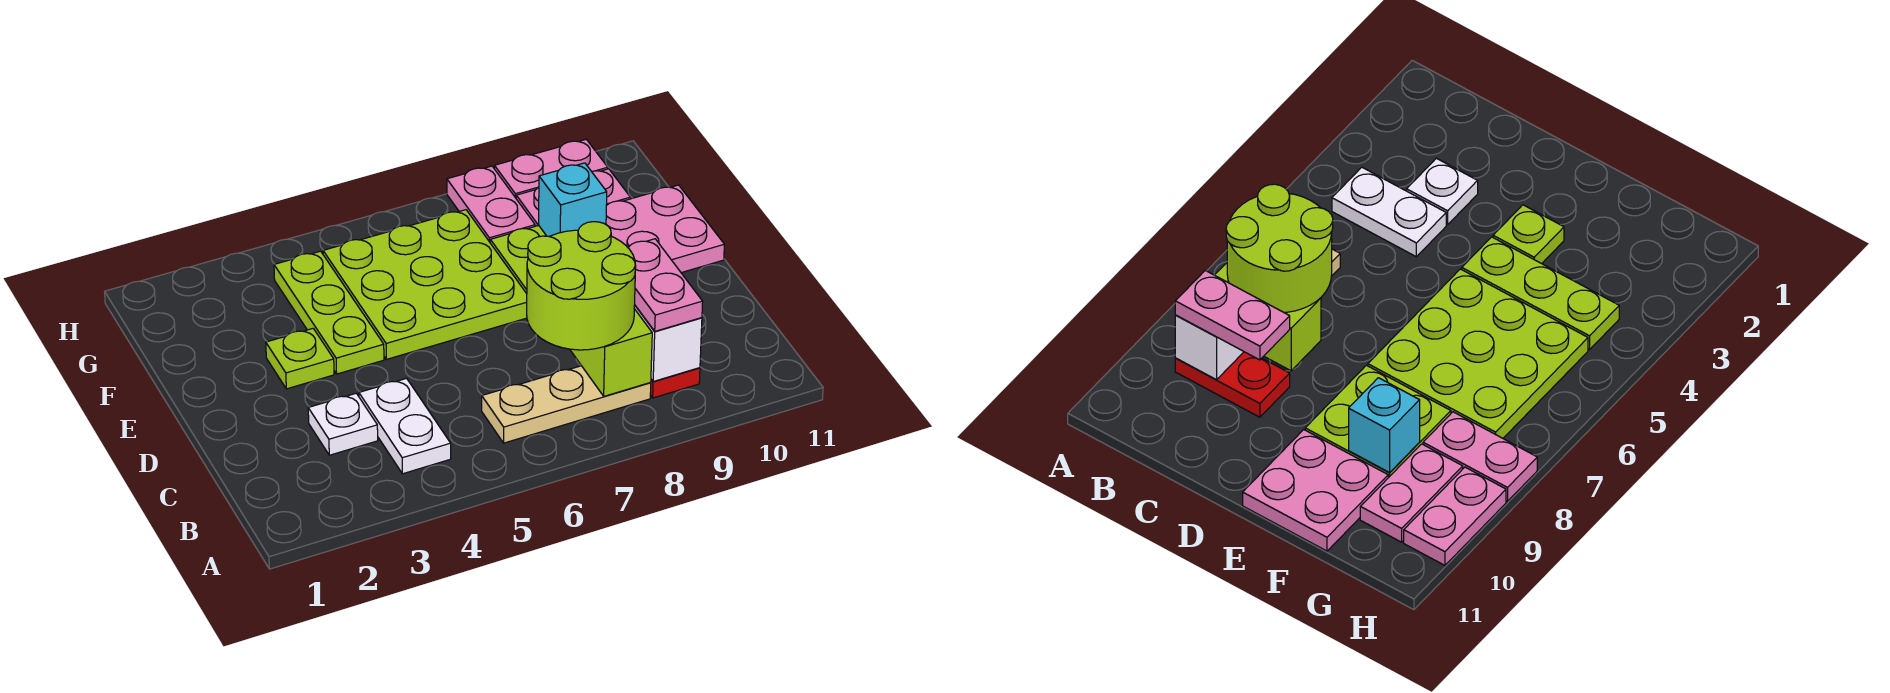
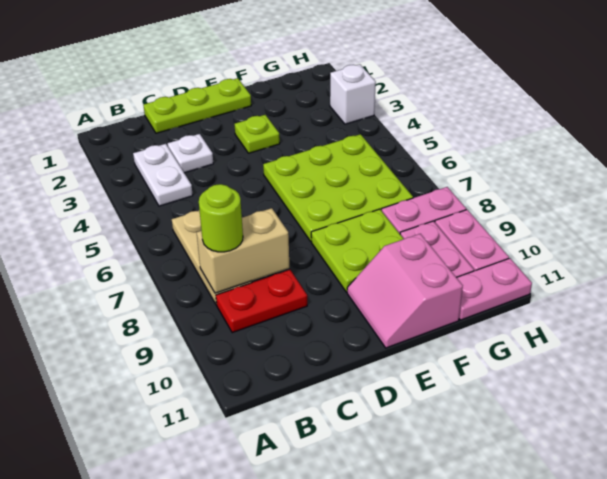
white plate B4:C4 level 1 -> white plate B3:B4 level 1
lime round brick B7:C8 level 3 -> lime round brick B8 level 3
lime brick B8:C8 level 2 -> tan brick B8:C8 level 2
white brick B9 level 2 -> white brick H3 level 1
pink plate B9:C9 level 3 -> pink plate G11:H11 level 1
lime plate E4:G4 level 1 -> lime plate C1:E1 level 1
pink plate E10:F11 level 1 -> pink slope E10:F11 level 1 top F
cyan brick F9 level 2 -> none

